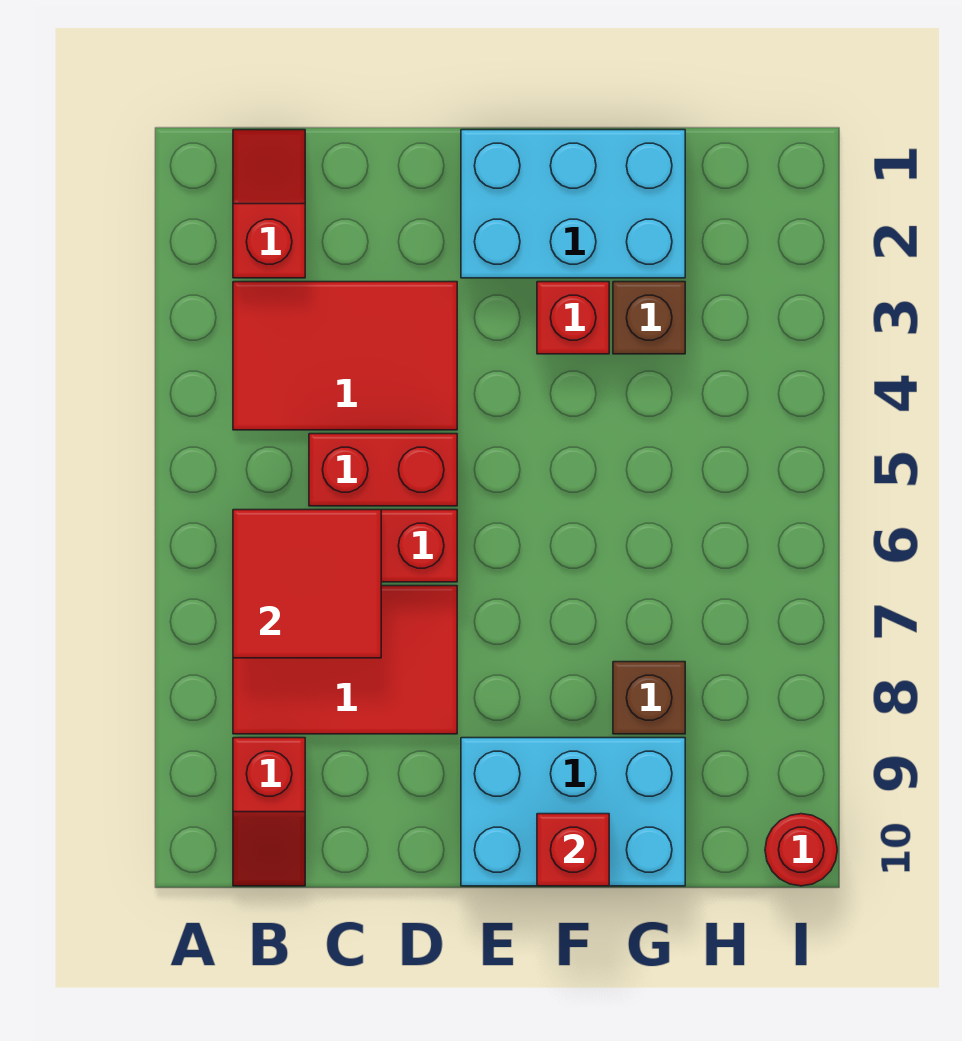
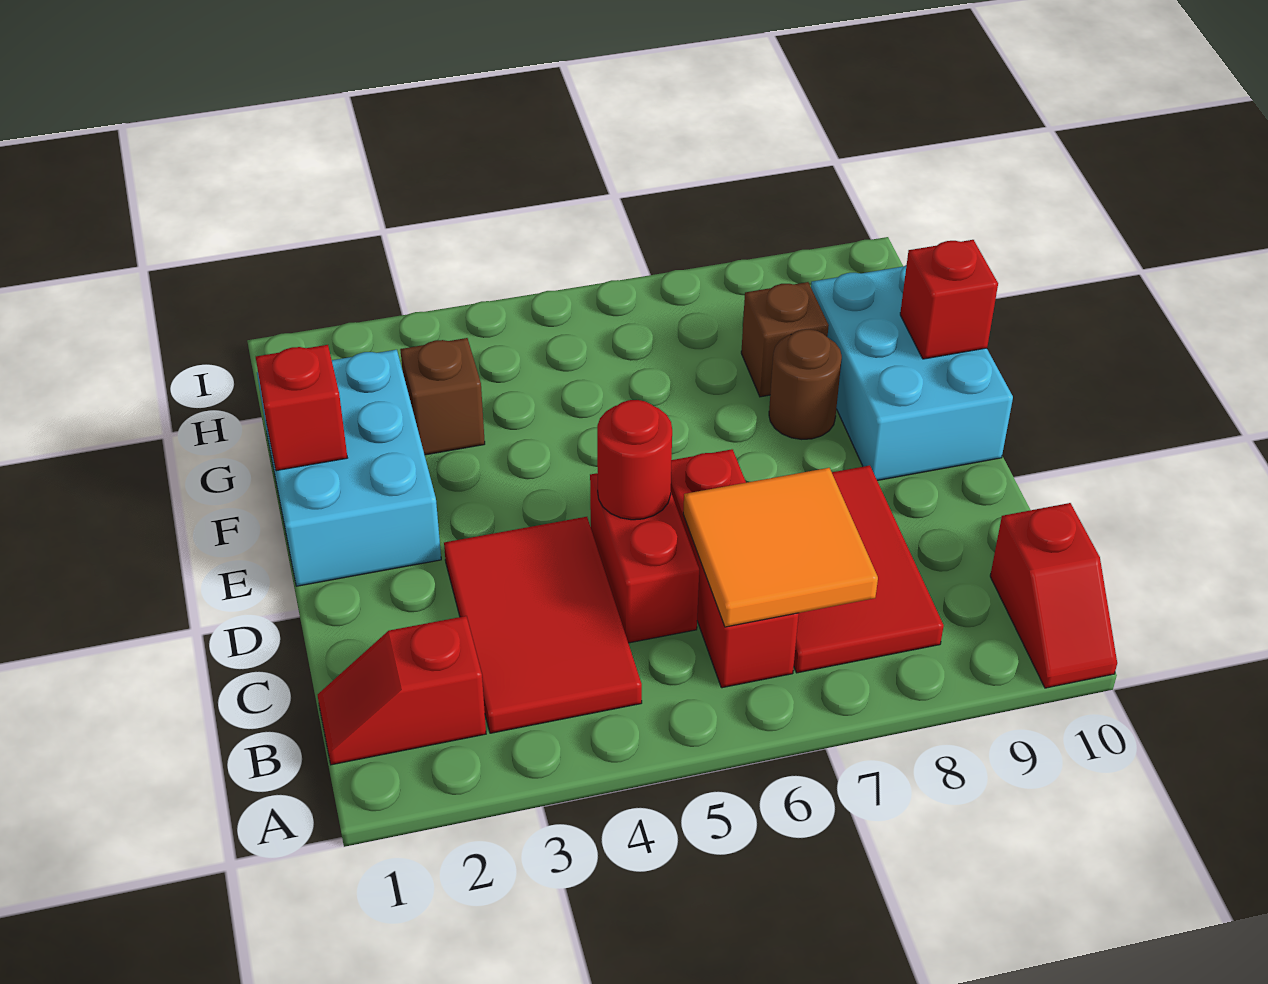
red tile B6:C7 level 2 -> orange tile B6:C7 level 2
red slope B9:B10 level 1 top 9 -> red slope A10:B10 level 1 top B
red brick F3 level 1 -> red brick F1 level 2
none -> brown round brick F8 level 1
red round brick I10 level 1 -> red round brick D5 level 2

